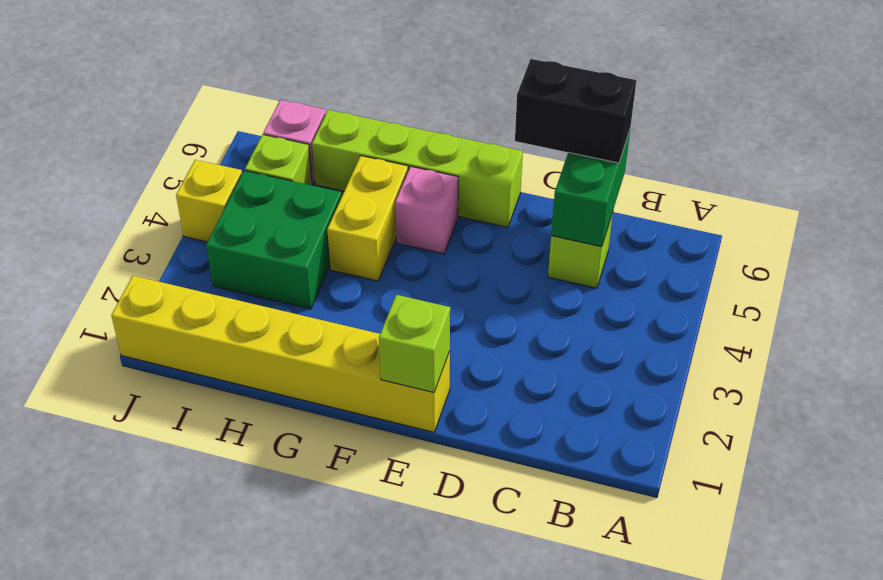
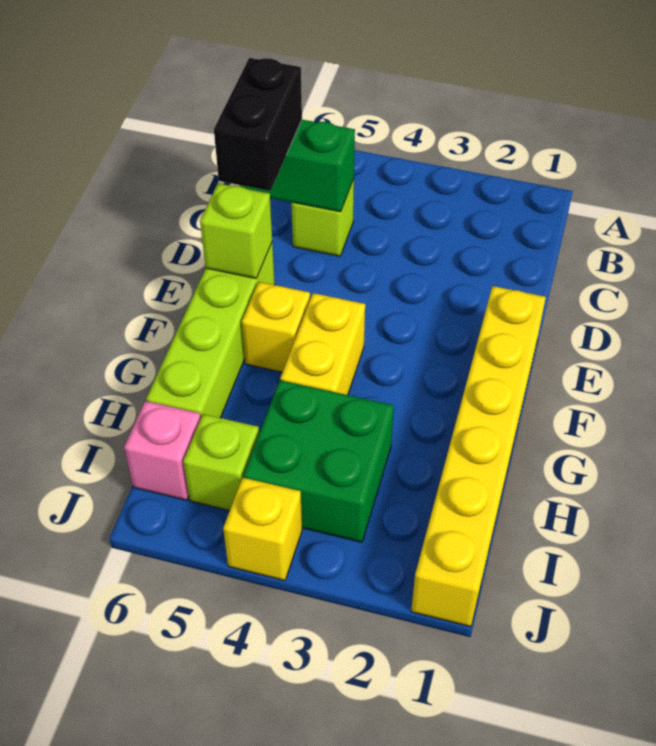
lime brick E1 level 2 -> lime brick E6 level 2
pink brick F5 level 1 -> yellow brick F5 level 1
yellow brick G4:G5 level 1 -> yellow brick F4:G4 level 1

